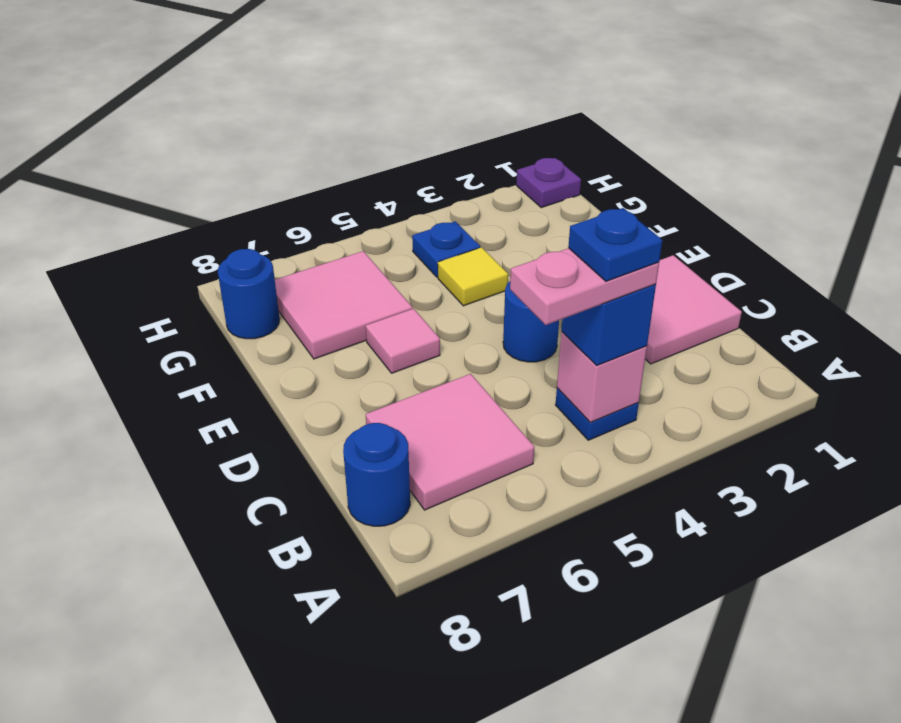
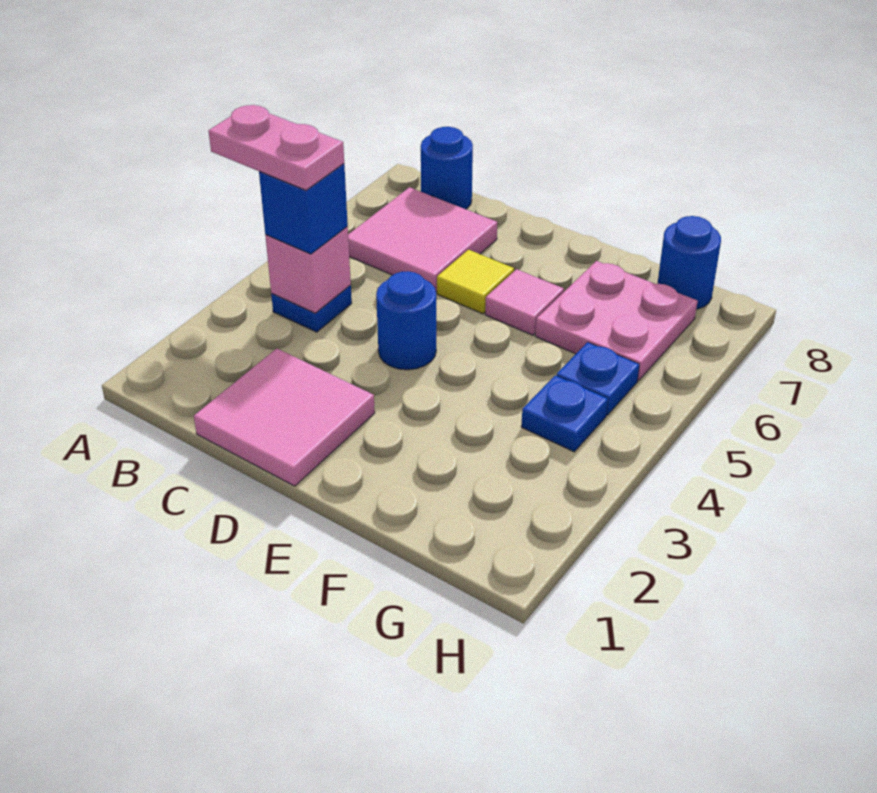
pink plate B4:B5 level 4 -> pink plate A4:B4 level 4
blue plate B4 level 5 -> blue plate G5 level 1
yellow tile F4 level 1 -> yellow tile D6 level 1
pink tile F6:G7 level 1 -> pink plate F6:G7 level 1
purple plate H1 level 1 -> none

